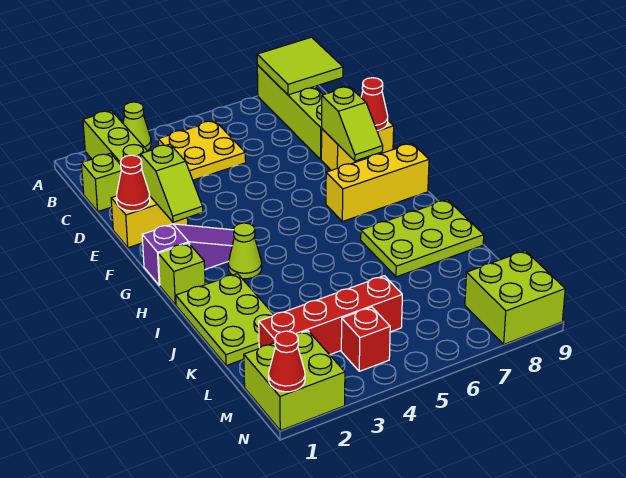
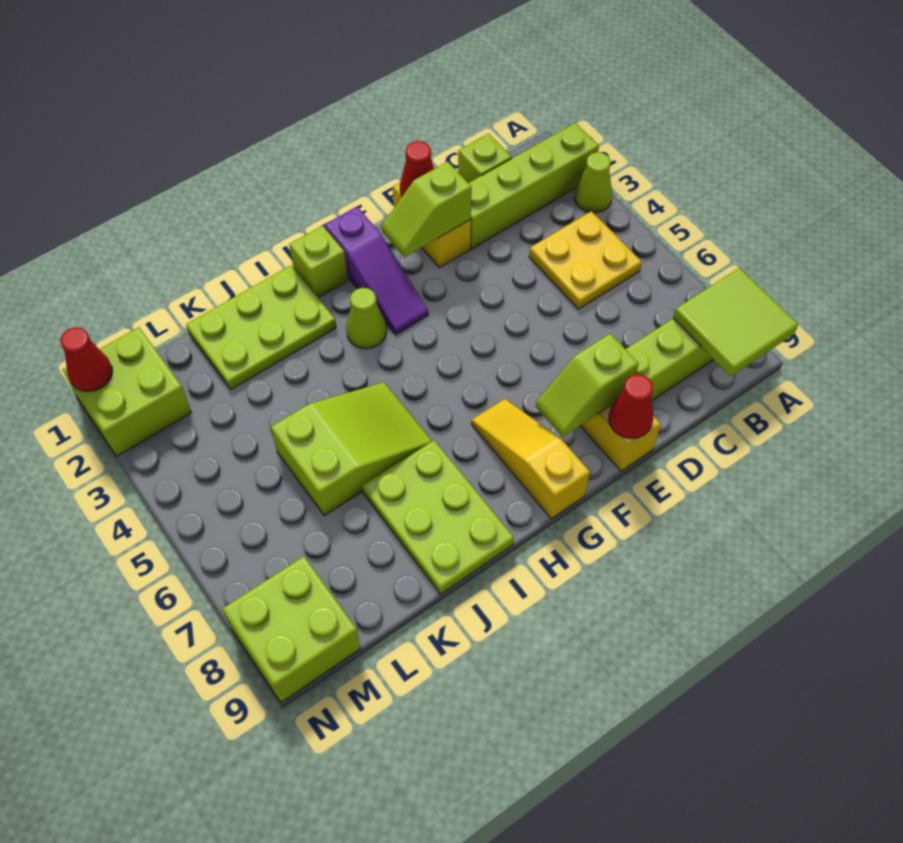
yellow brick G7:G9 level 1 -> yellow slope G7:G9 level 1 top 9
none -> lime slope I5:K6 level 1 top K
red brick L2:L5 level 1 -> none
red brick M4 level 1 -> none

